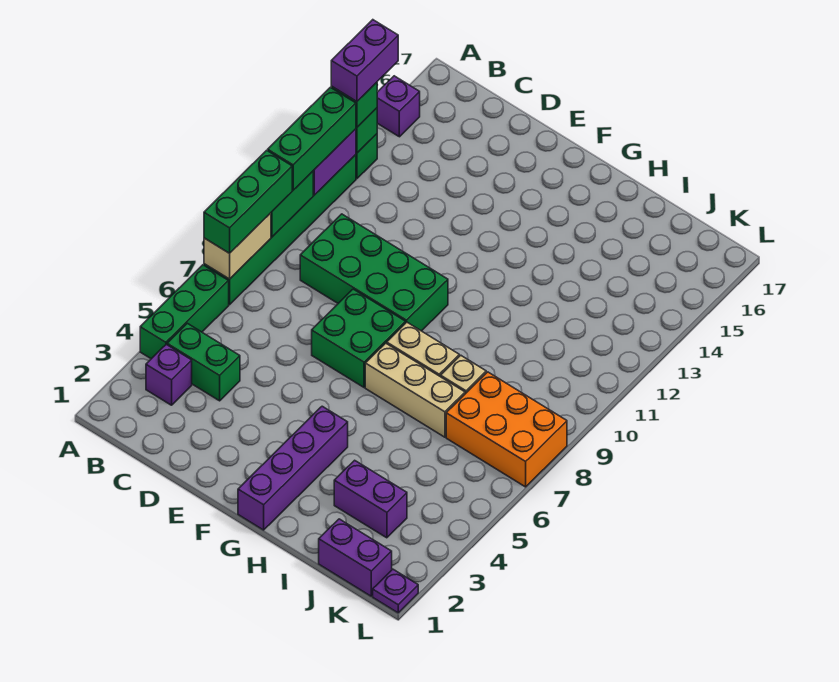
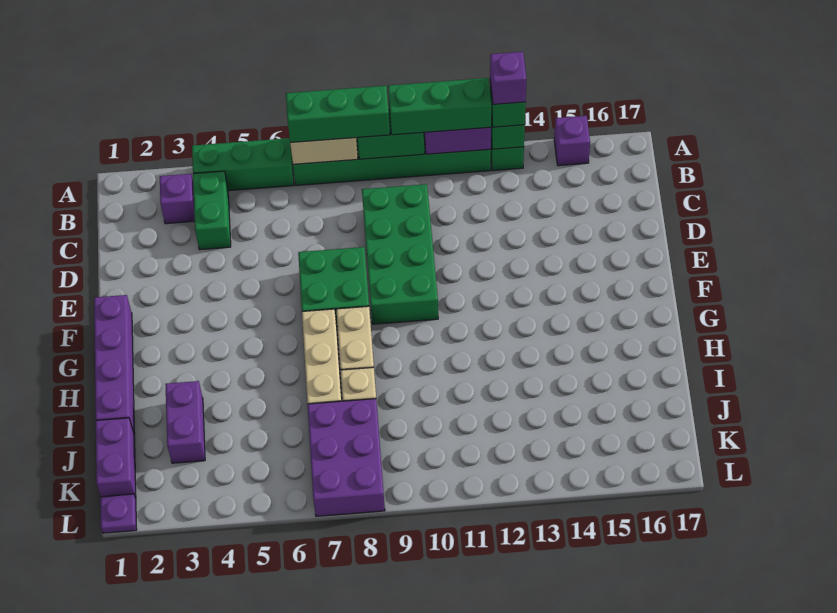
purple brick A13:A14 level 4 -> purple brick A13 level 4
purple brick G1:G4 level 1 -> purple brick F1:I1 level 1
orange brick J7:L8 level 1 -> purple brick J7:L8 level 1

